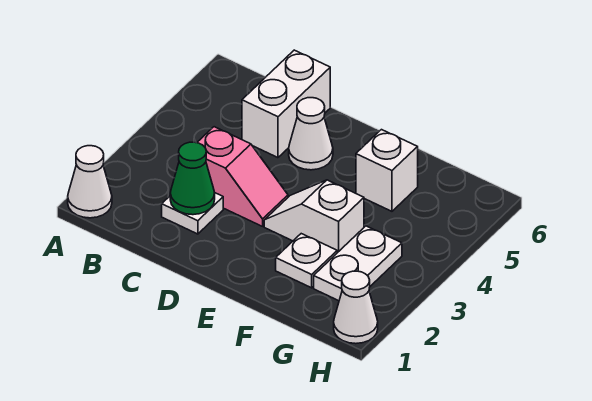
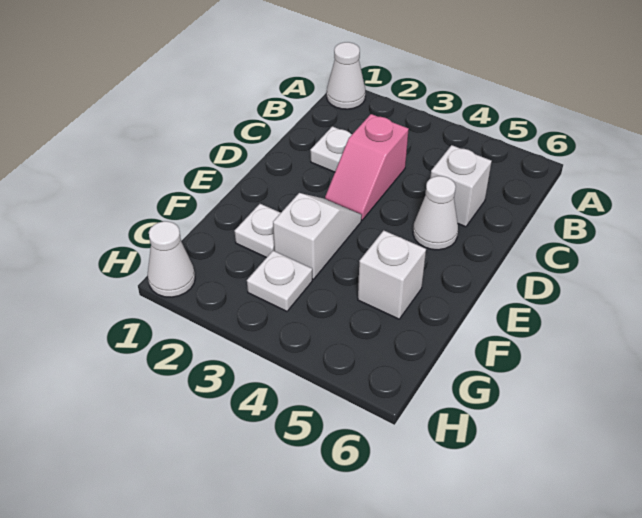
green cone C2 level 2 -> none
white brick C5:C6 level 1 -> white brick C5 level 1
white plate G2:G3 level 1 -> white plate G3 level 1

